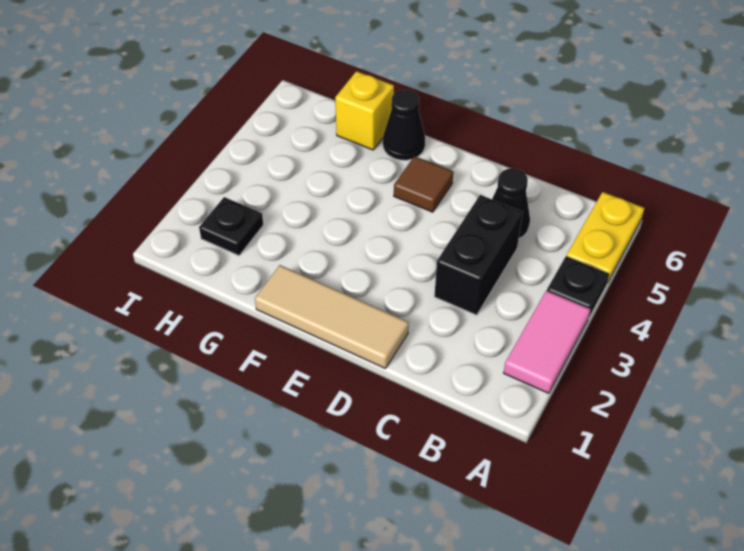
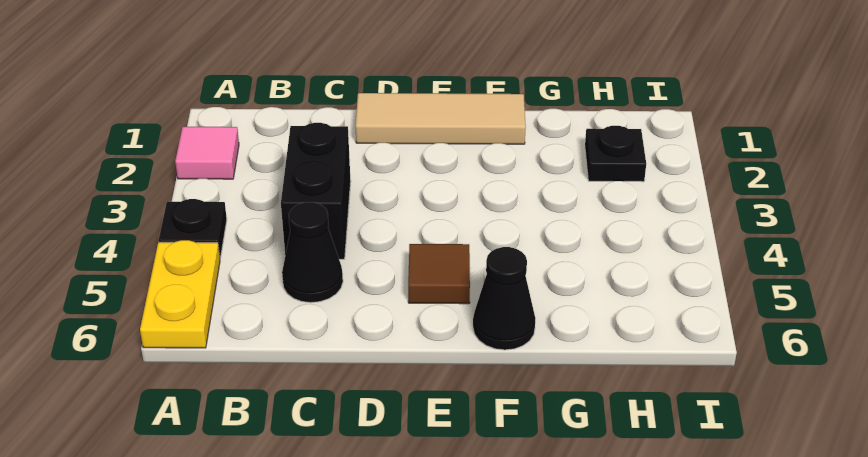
pink tile A2:A3 level 1 -> pink tile A2 level 1
yellow brick G6 level 1 -> none

